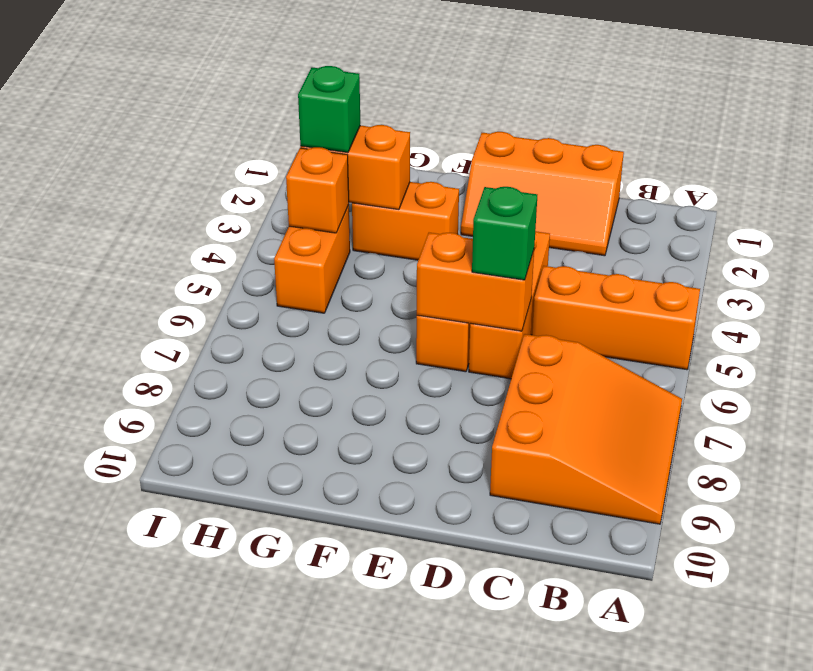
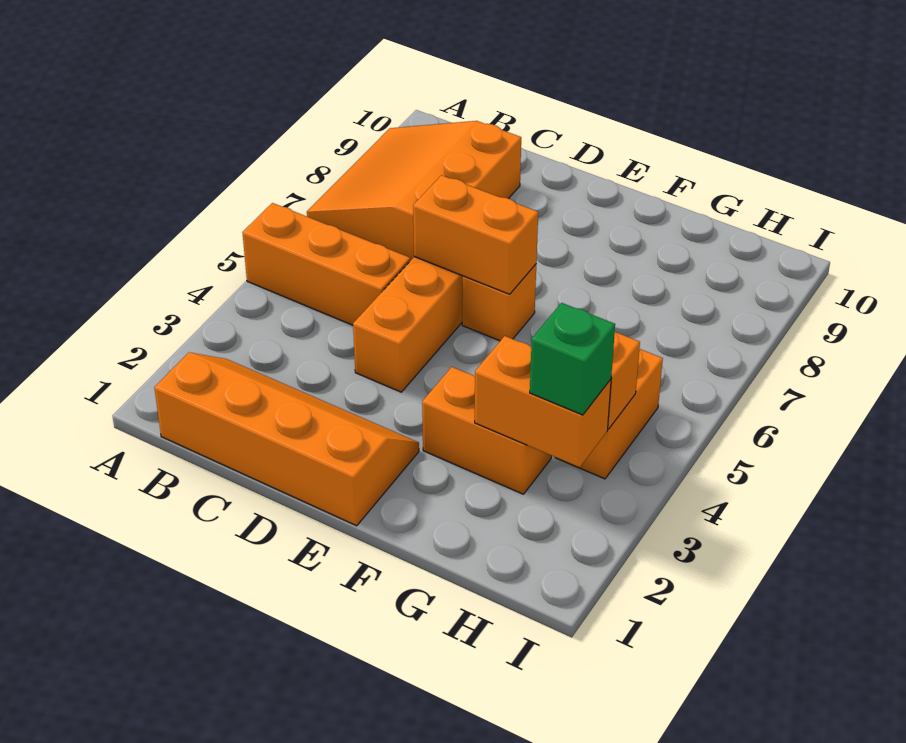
orange slope C1:E2 level 1 top 1 -> orange slope B1:E2 level 1 top 1
green brick D6 level 3 -> none

